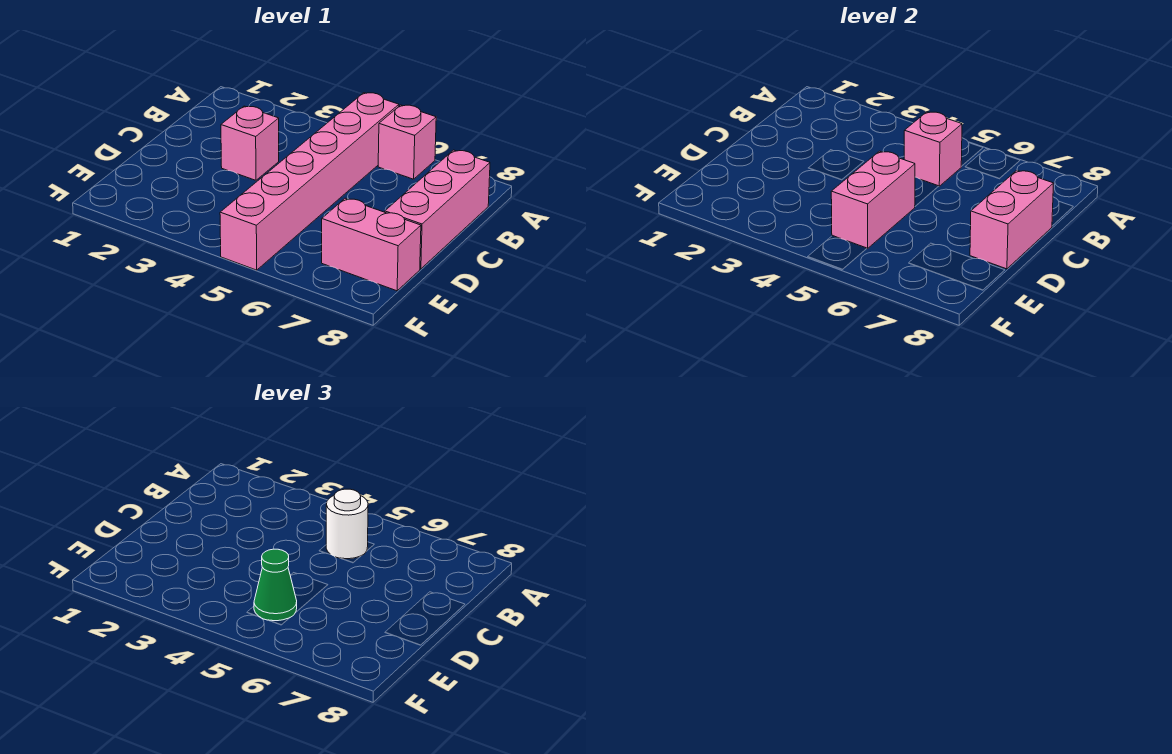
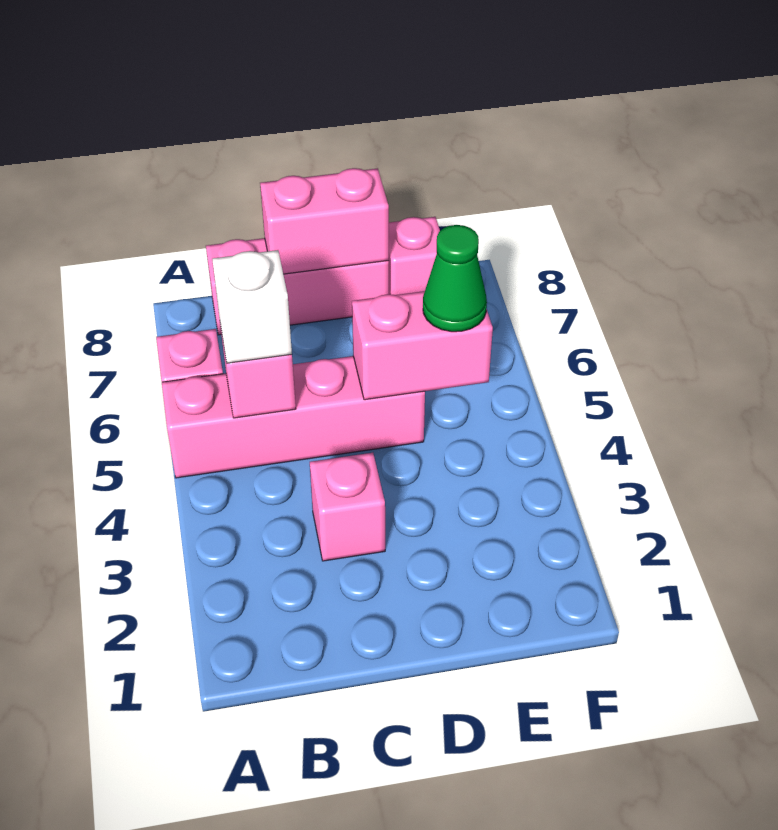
pink brick A5:F5 level 1 -> pink brick A5:D5 level 1
white round brick B5 level 3 -> white brick B5 level 3
pink brick E7:E8 level 1 -> pink brick E8 level 1

